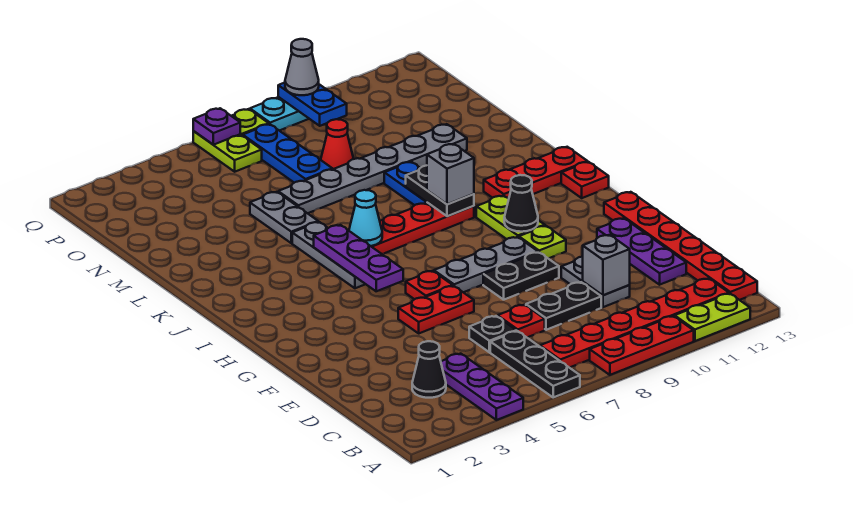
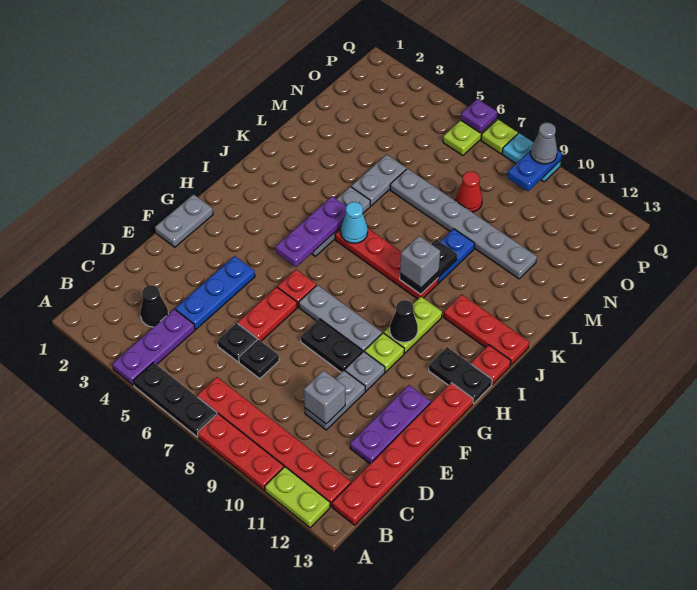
black plate A6:C6 level 1 -> black plate A5:A7 level 1
red plate D7 level 1 -> black plate D7 level 1
black plate D8:D9 level 1 -> black plate H12:H13 level 1
none -> grey plate F1:G1 level 1
red plate F5:F6 level 1 -> red plate E6:F6 level 1
none -> grey plate F10 level 1
blue plate N7:P7 level 1 -> blue plate D4:F4 level 1

